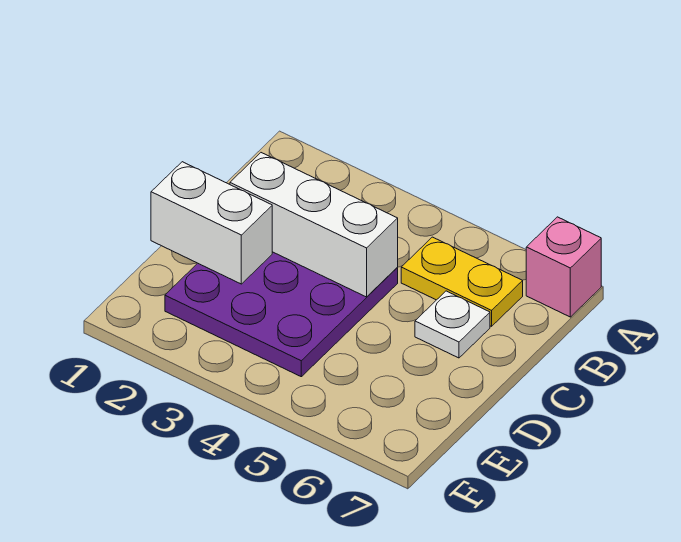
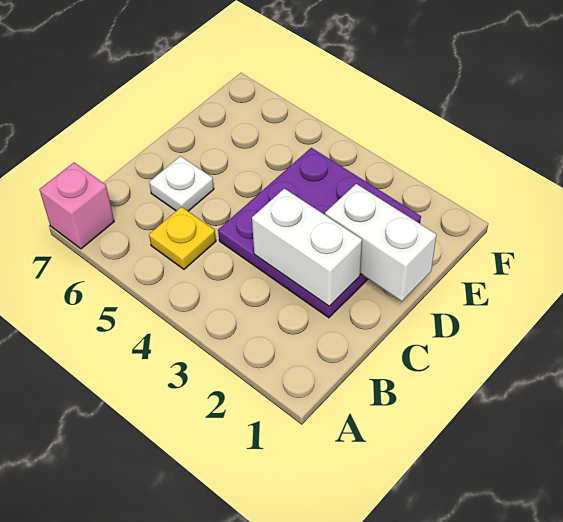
yellow plate B5:B6 level 1 -> yellow plate B5 level 1
white brick C2:C4 level 2 -> white brick C2:C3 level 2

